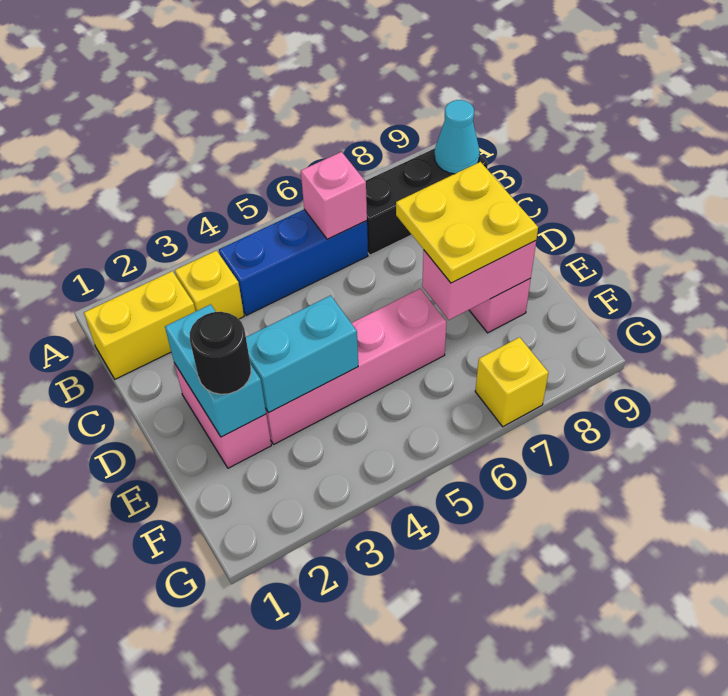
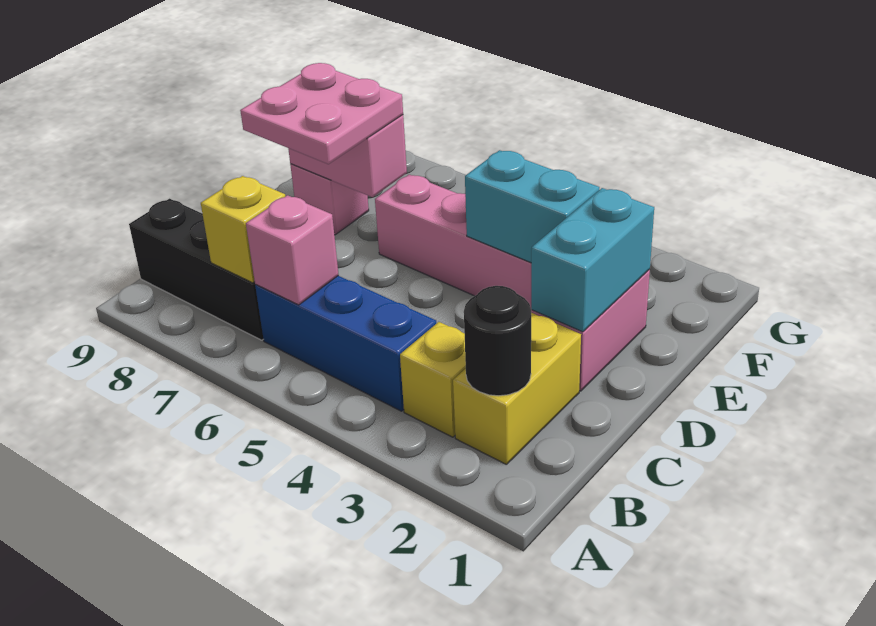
yellow brick B1:B2 level 1 -> yellow brick B2:C2 level 1
cyan cone B9 level 2 -> none
yellow plate D7:E8 level 3 -> pink plate D7:E8 level 3
black round brick E2 level 3 -> black round brick B2 level 2
yellow brick G7 level 1 -> yellow brick B7 level 2

